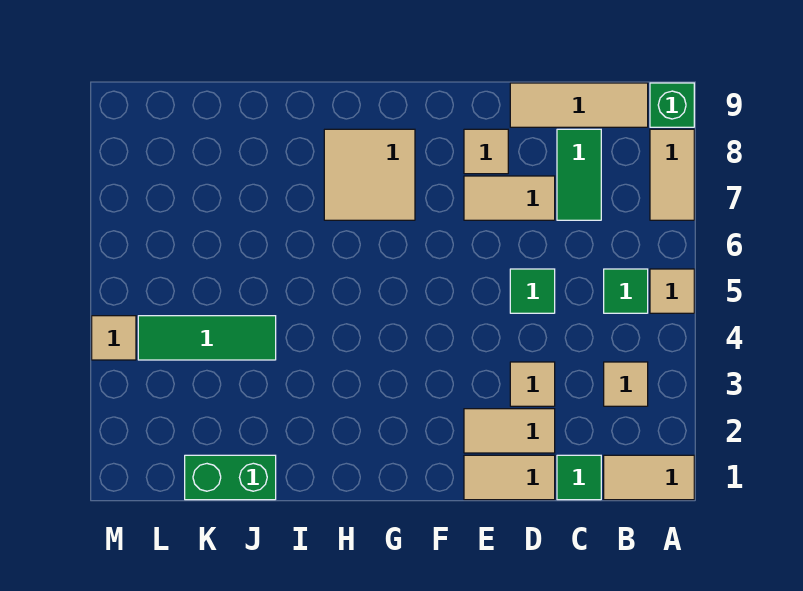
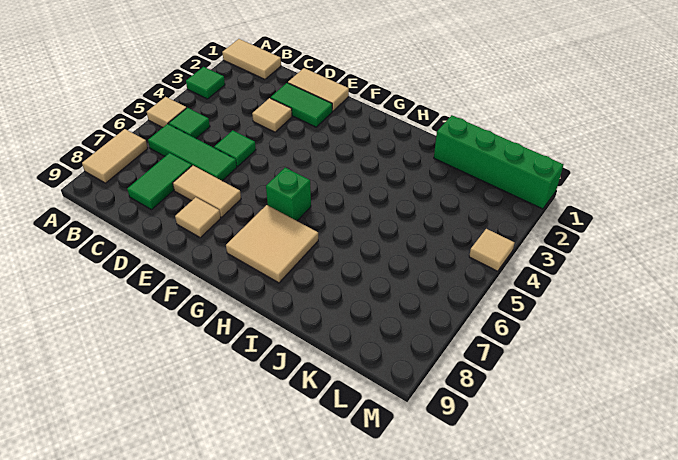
green brick A9 level 1 -> green brick G6 level 1
tan tile B3 level 1 -> none
tan tile B9:D9 level 1 -> none
green tile C1 level 1 -> green tile A3 level 1
tan tile D2:E2 level 1 -> green tile D2:E2 level 1
green brick J1:K1 level 1 -> green brick J1:M1 level 1
green tile J4:L4 level 1 -> green tile B6:D6 level 1

